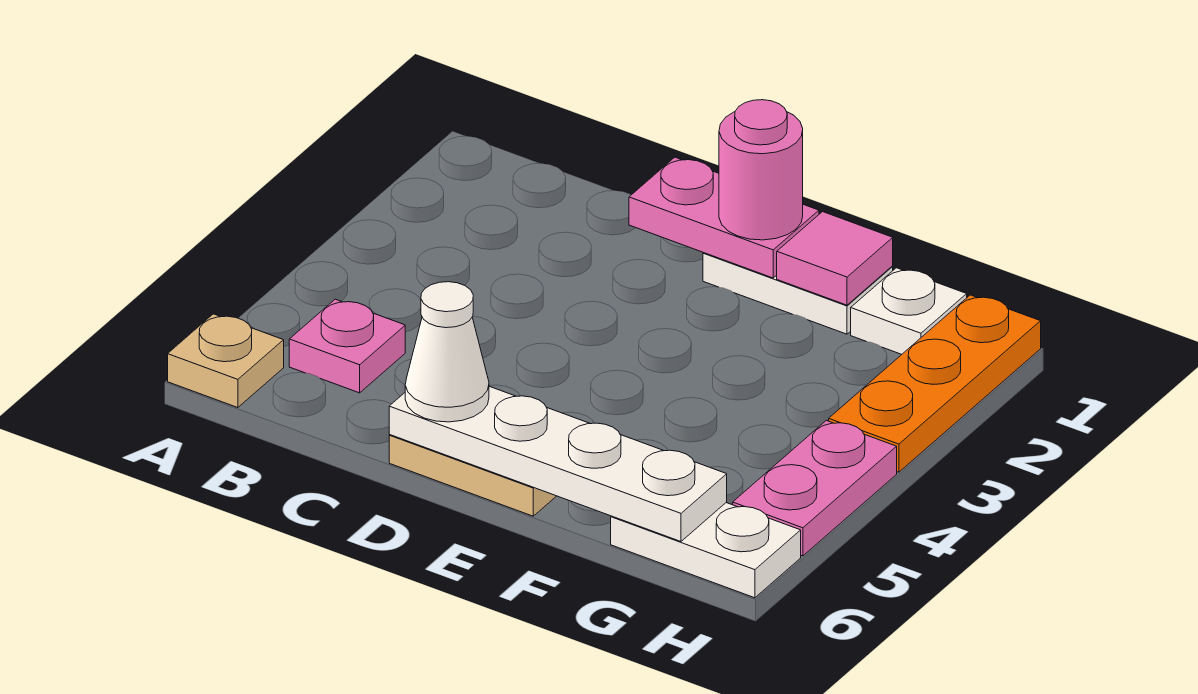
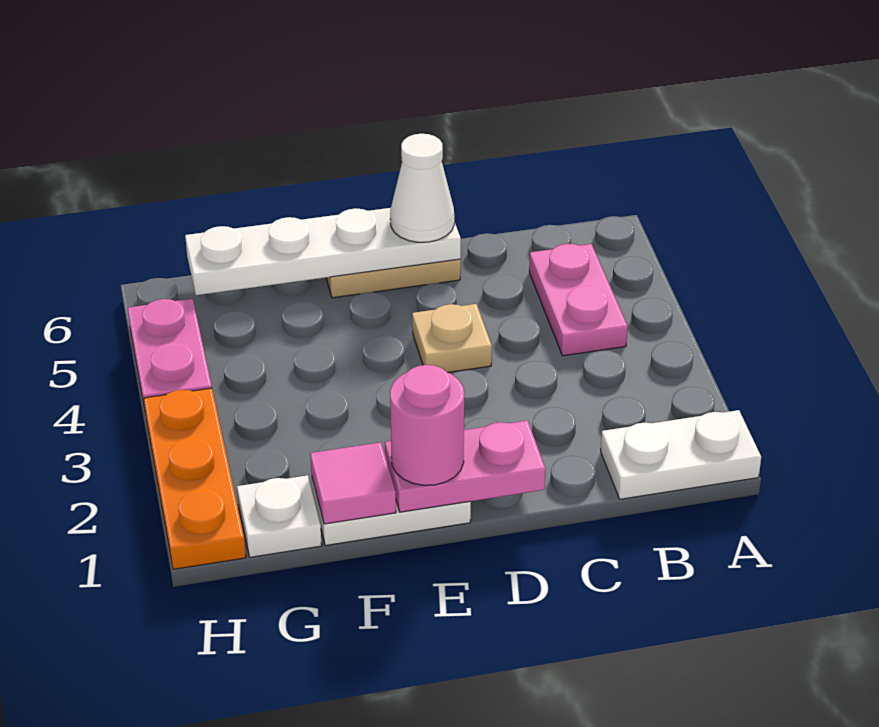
tan plate A6 level 1 -> tan plate D4 level 1
pink plate B5 level 1 -> pink plate B4:B5 level 1
white plate G6:H6 level 1 -> white plate A1:B1 level 1

